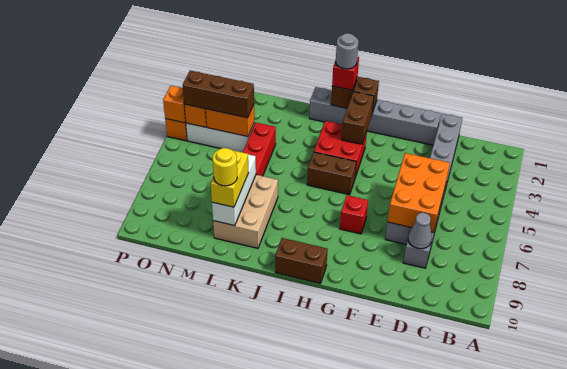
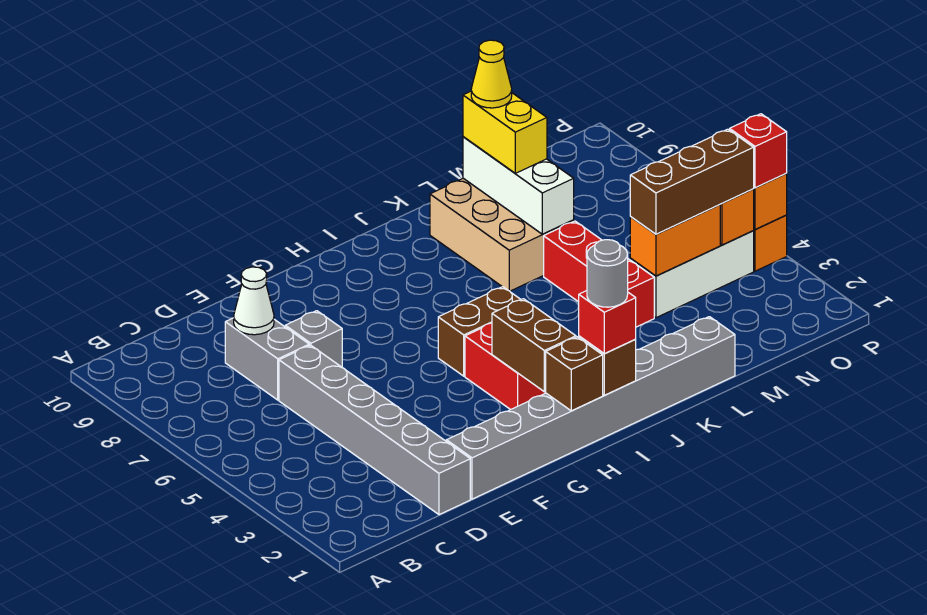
orange brick D5:E7 level 2 -> none
grey cone D8 level 2 -> white cone D8 level 2
grey brick E1:J1 level 1 -> grey brick E1:L1 level 1
red brick G7 level 1 -> red brick P4 level 3
brown brick H10:I10 level 1 -> none
yellow round brick L9 level 4 -> yellow cone L9 level 4

